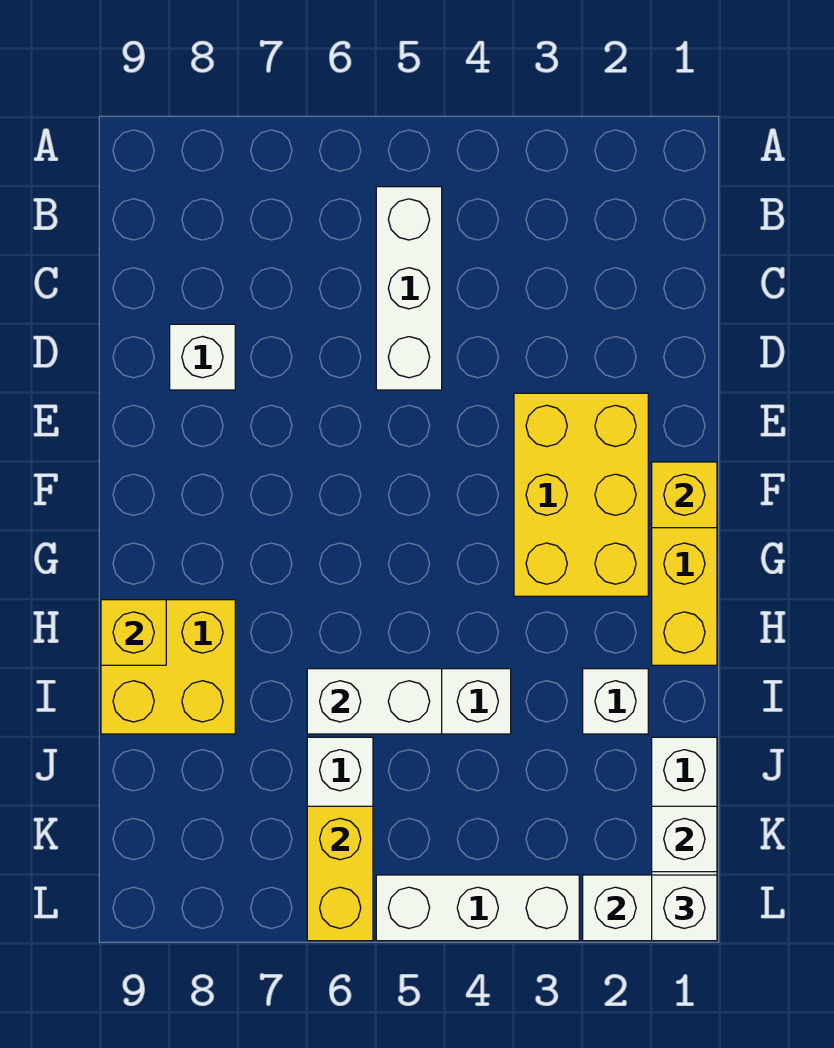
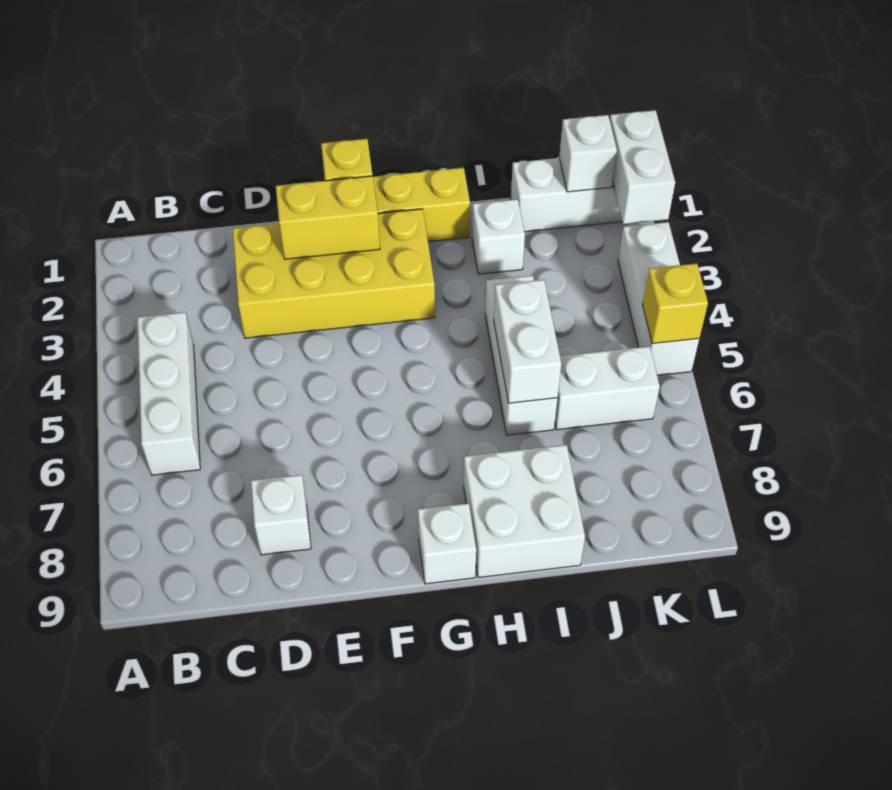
white brick B5:D5 level 1 -> white brick B4:B6 level 1
yellow brick E2:G3 level 1 -> yellow brick D2:G3 level 1
yellow brick H8:I9 level 1 -> white brick H8:I9 level 1
yellow brick H9 level 2 -> yellow brick L5 level 2
yellow brick K6:L6 level 2 -> yellow brick E2:F2 level 2
white brick L1 level 3 -> white brick G9 level 1

